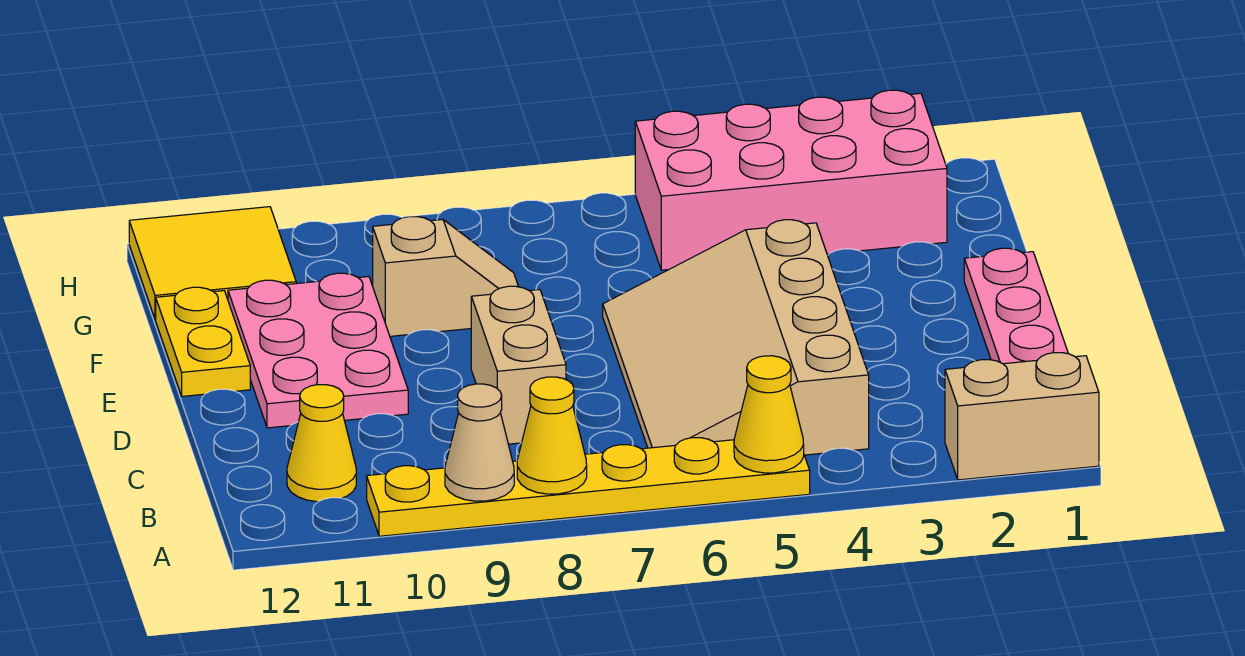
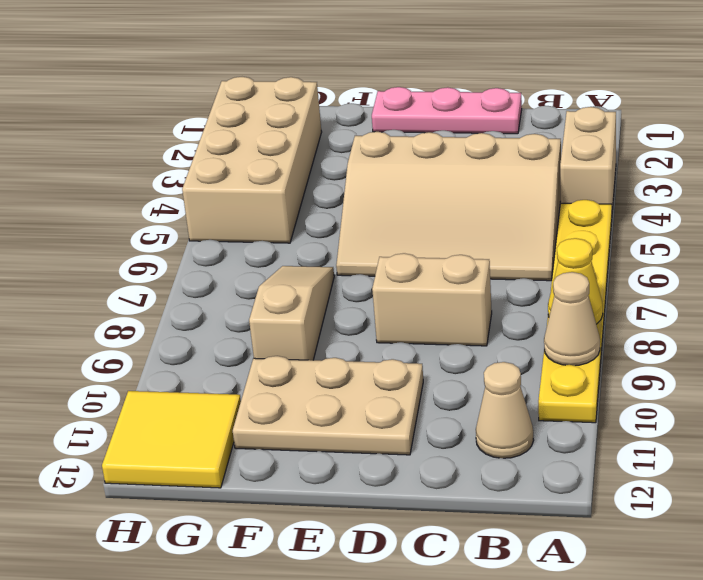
tan brick A1:A2 level 1 -> tan brick A3:A4 level 1
yellow cone A5 level 2 -> none
yellow cone B11 level 1 -> tan cone B11 level 1
pink plate D10:F11 level 1 -> tan plate D10:F11 level 1
yellow plate E12:F12 level 1 -> none
tan slope F8:F9 level 1 top 9 -> tan slope F7:F9 level 1 top 9
pink brick G2:H5 level 1 -> tan brick G2:H5 level 1

